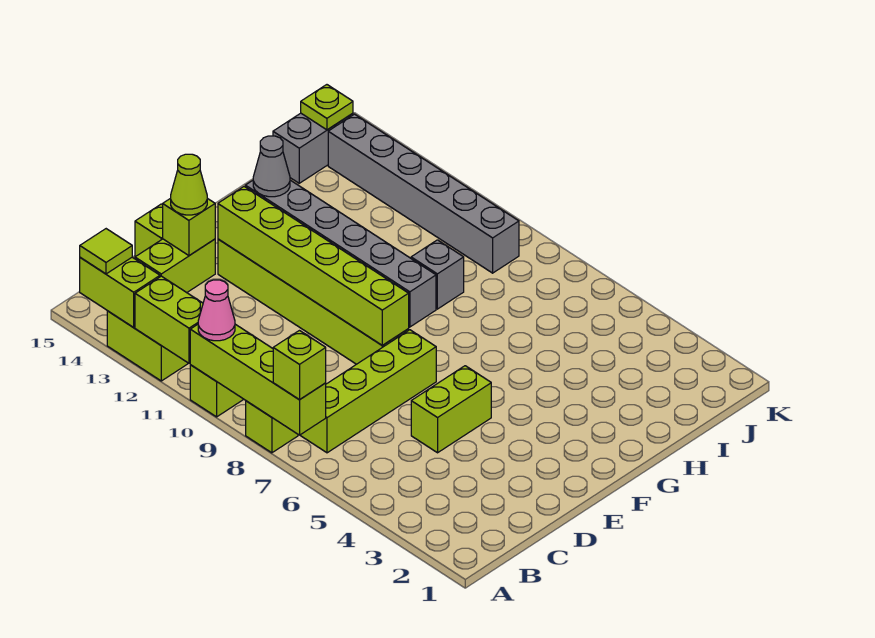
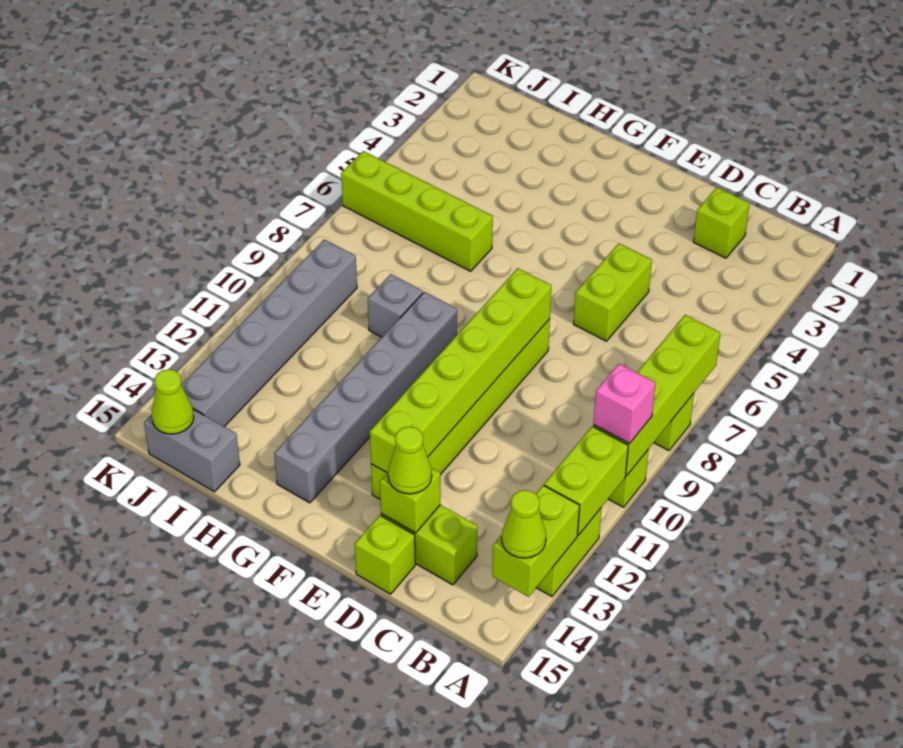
lime brick A7 level 3 -> lime brick C2 level 1
pink cone A10 level 3 -> pink brick A10 level 3
lime tile A14 level 3 -> lime cone A14 level 3
lime brick B7:E7 level 1 -> lime brick H6:K6 level 1
lime brick D5:E5 level 1 -> lime brick D5:D6 level 1
grey cone G14 level 2 -> none
lime plate J15 level 2 -> lime cone J15 level 2

